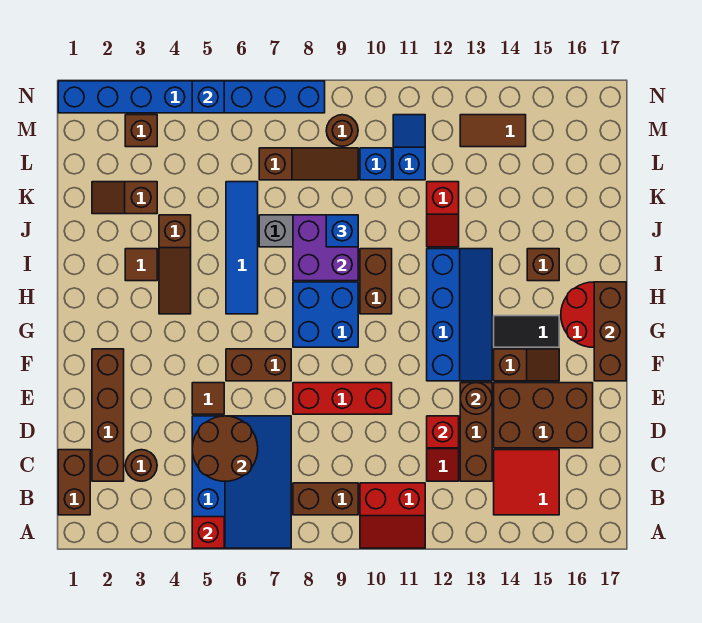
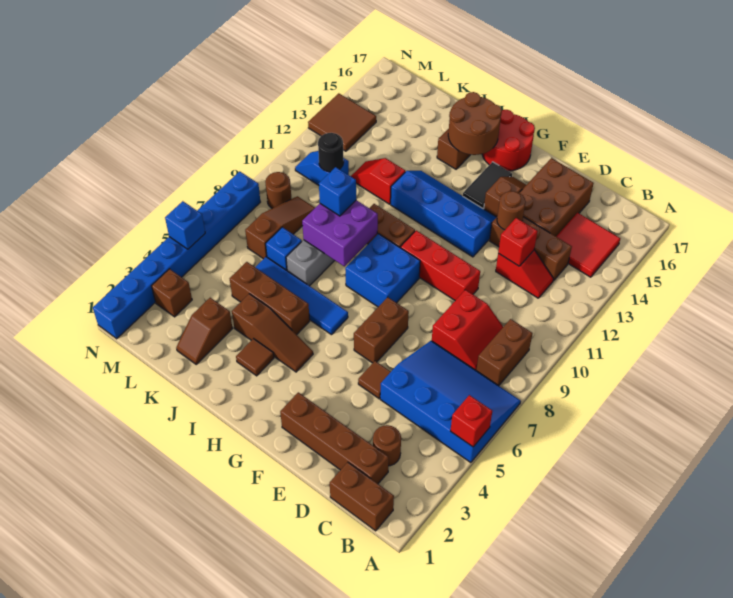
red slope A10:B11 level 1 top B -> red slope C8:D9 level 1 top D
brown round brick C5:D6 level 2 -> brown round brick H15:I16 level 2
red brick E8:E10 level 1 -> red brick E10:G10 level 1
brown brick F17:H17 level 2 -> brown brick I5:K5 level 1
red slope J12:K12 level 1 top K -> red slope J12:K12 level 1 top J
blue brick L10 level 1 -> blue brick K7 level 1
none -> black round brick L11 level 2
brown tile M13:M14 level 1 -> brown tile M13:N14 level 1

